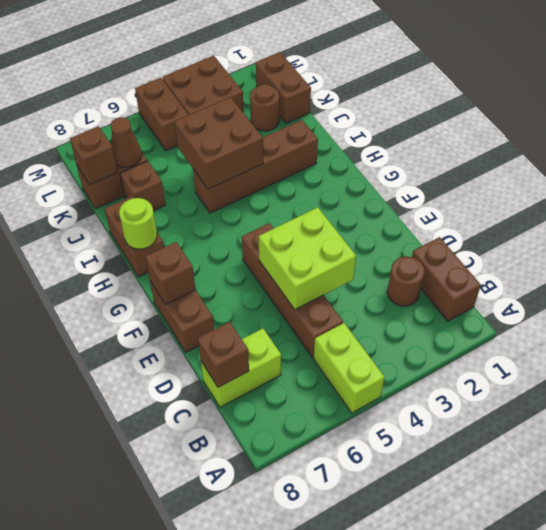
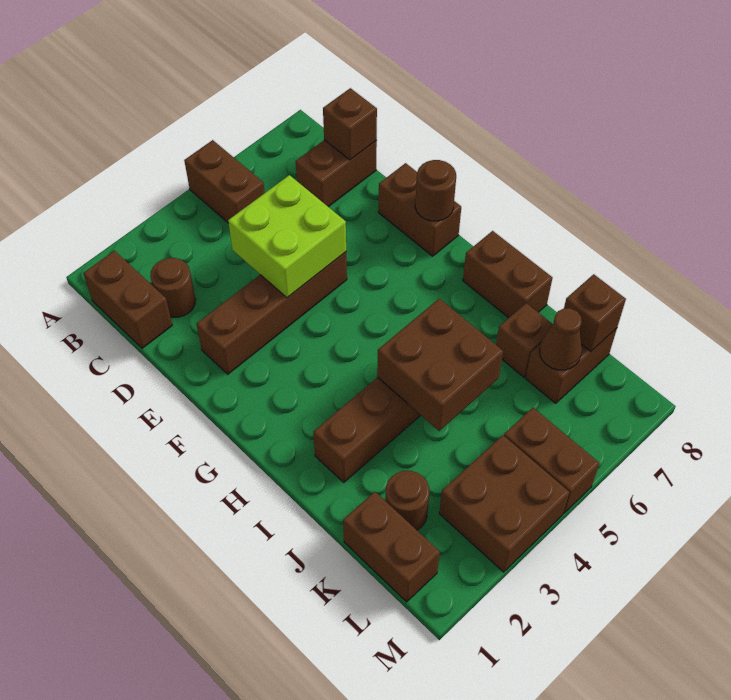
lime brick A5:B5 level 1 -> brown brick A5:B5 level 1
brown brick C5:F5 level 1 -> brown brick E2:E5 level 1
lime brick C7:C8 level 1 -> brown brick C7:C8 level 1
brown brick F8 level 2 -> brown round brick F8 level 2
lime round brick H8 level 2 -> none

